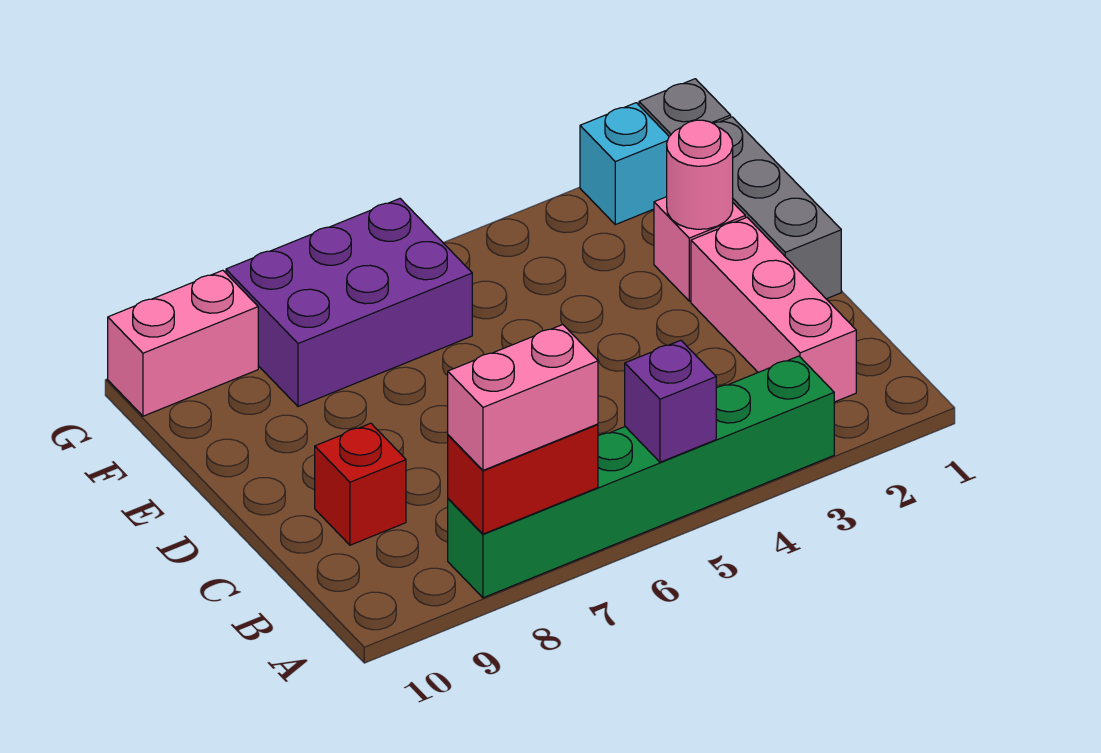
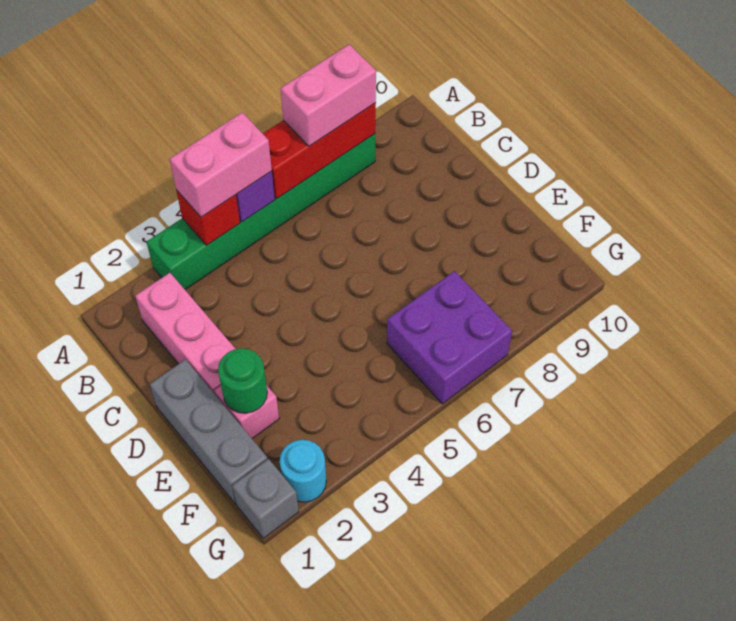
red brick A7:A8 level 2 -> red brick A6:A8 level 2
red brick C9 level 1 -> red brick A4 level 2
pink round brick E2 level 2 -> green round brick E2 level 2
purple brick F6:G8 level 1 -> purple brick F6:G7 level 1
cyan brick G2 level 1 -> cyan round brick G2 level 1
pink brick G9:G10 level 1 -> pink brick A4:A5 level 3

